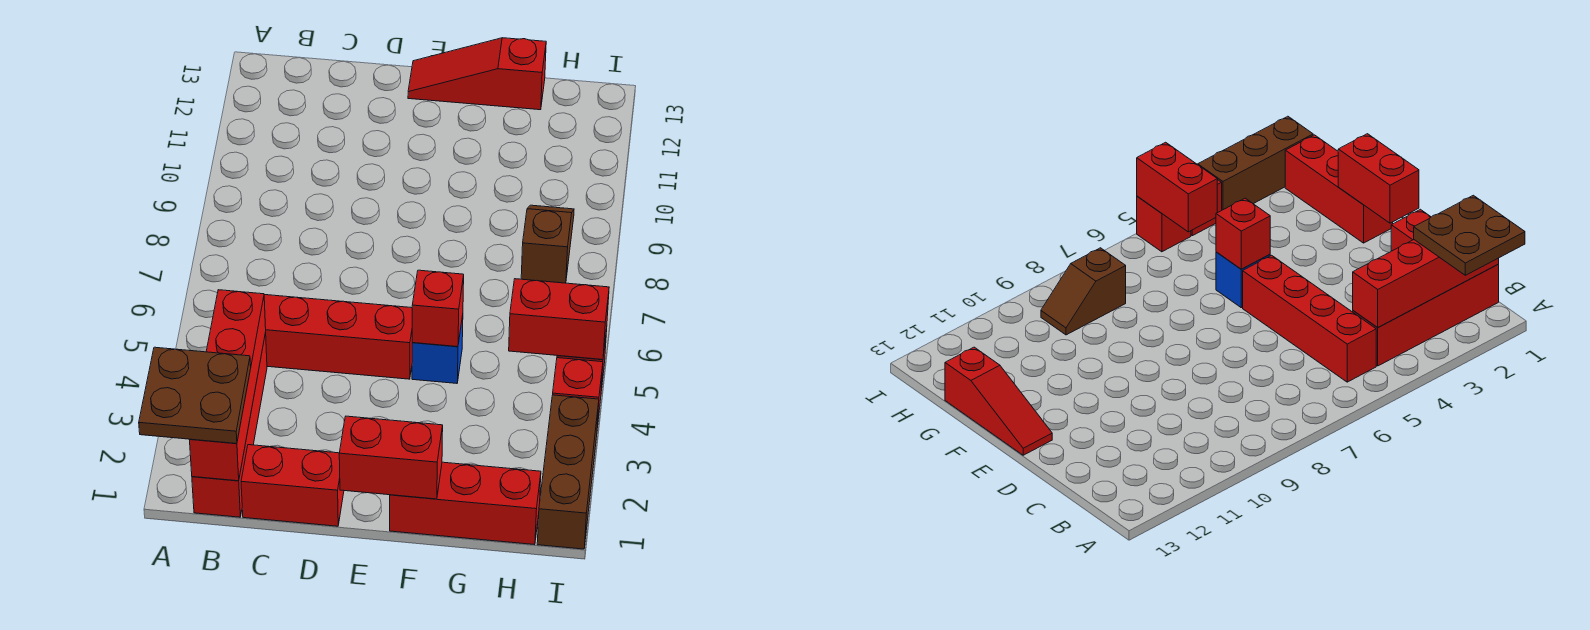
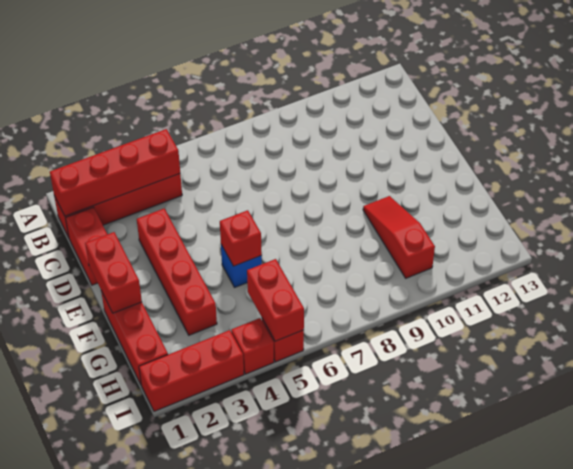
brown plate A1:B2 level 3 -> none
red brick B5:E5 level 1 -> red brick D3:G3 level 1
red slope E13:G13 level 1 top G -> red slope F10:H10 level 1 top H
brown slope H8:H9 level 1 top 8 -> none
brown brick I1:I3 level 1 -> red brick I1:I3 level 1

